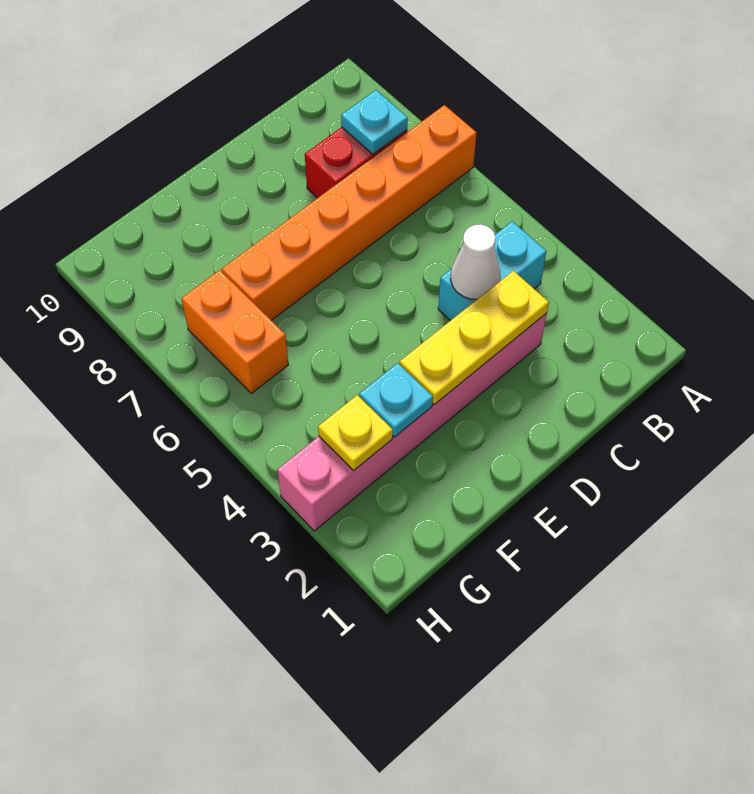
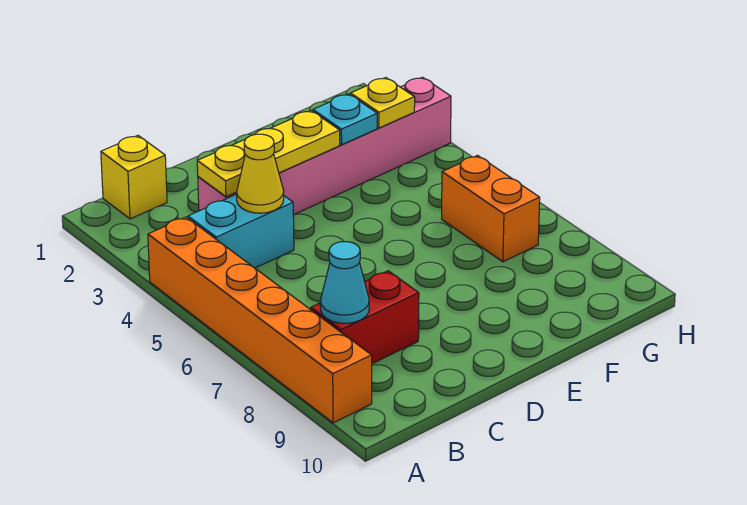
orange brick A7:F7 level 1 -> orange brick A4:A9 level 1
none -> yellow brick B1 level 1
cyan plate B8 level 2 -> cyan cone B8 level 2
white cone C4 level 2 -> yellow cone C4 level 2

